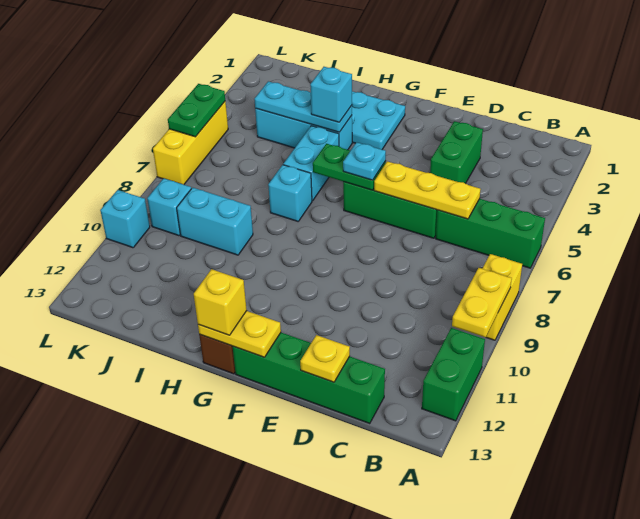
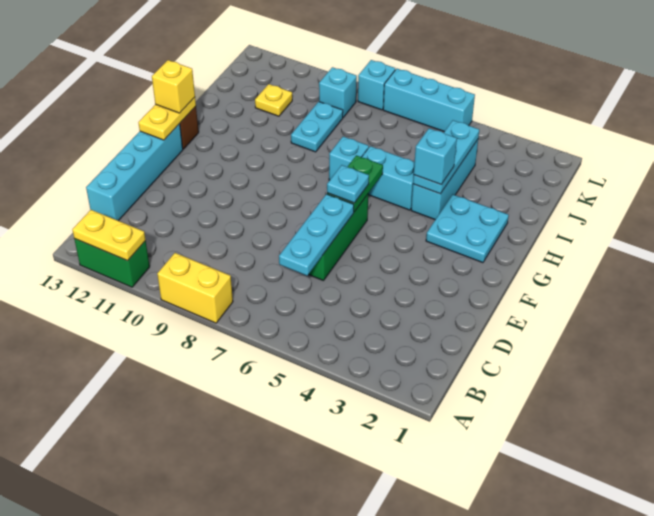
green brick A6:C6 level 1 -> none
yellow plate A9:A10 level 2 -> yellow plate A11:A12 level 2
yellow plate C6:E6 level 2 -> cyan plate C6:E6 level 2
green brick C13:F13 level 1 -> cyan brick C13:F13 level 1
green brick D3:D4 level 1 -> none
yellow plate D13 level 2 -> yellow plate J11 level 1
cyan brick I9:J9 level 1 -> cyan plate I9:J9 level 1
yellow brick L5:L7 level 1 -> cyan brick L5:L7 level 1
green plate L5:L6 level 2 -> none
cyan brick L10 level 1 -> cyan brick L8 level 1

